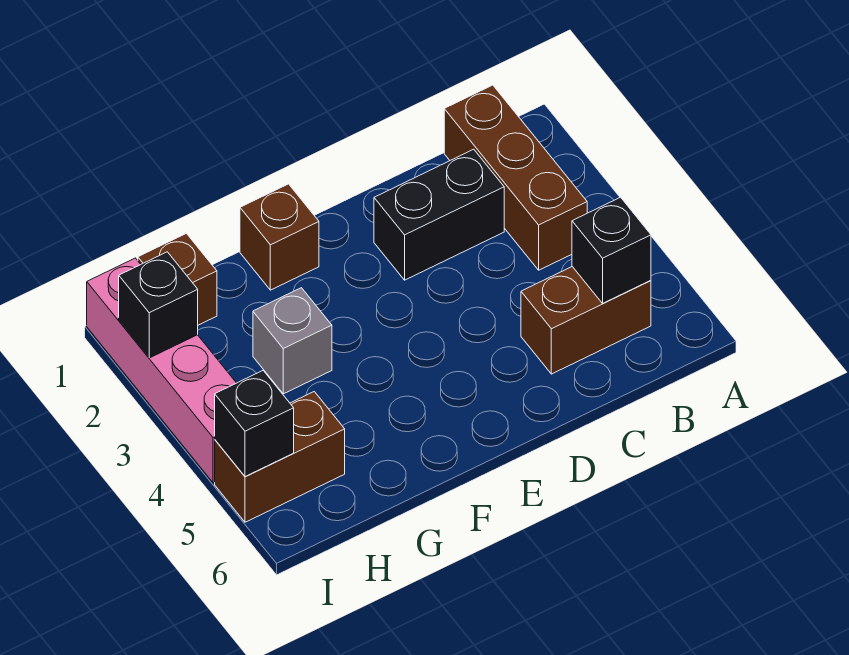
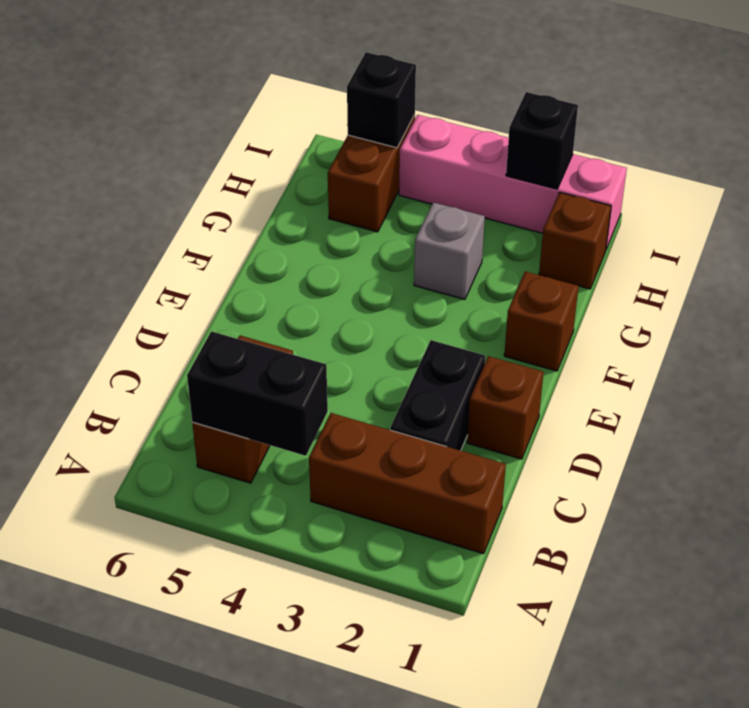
black brick B5 level 2 -> black brick B4:B5 level 2
none -> brown brick D1 level 1

